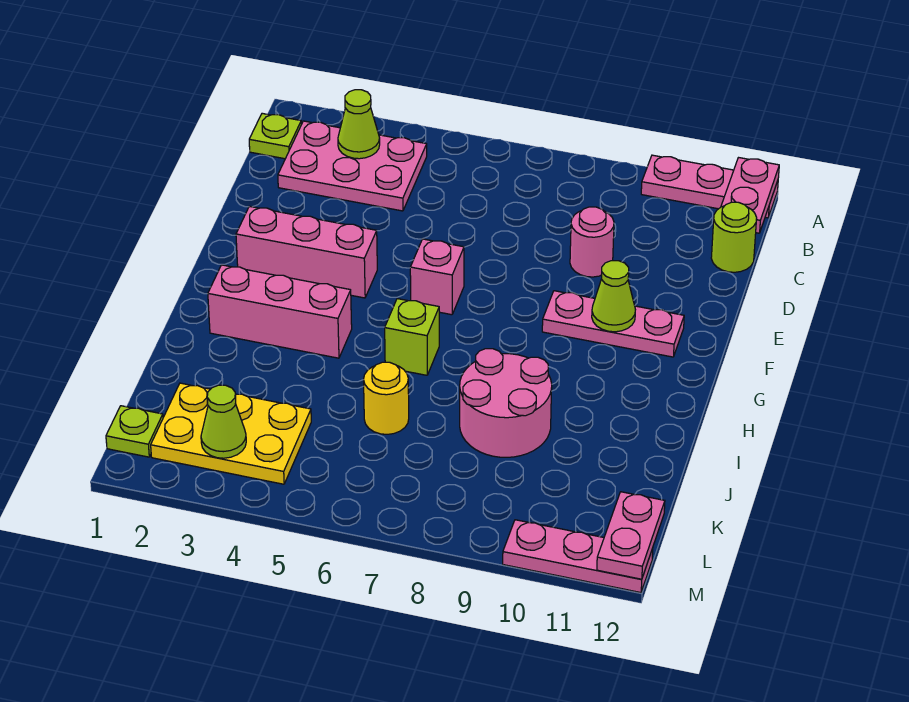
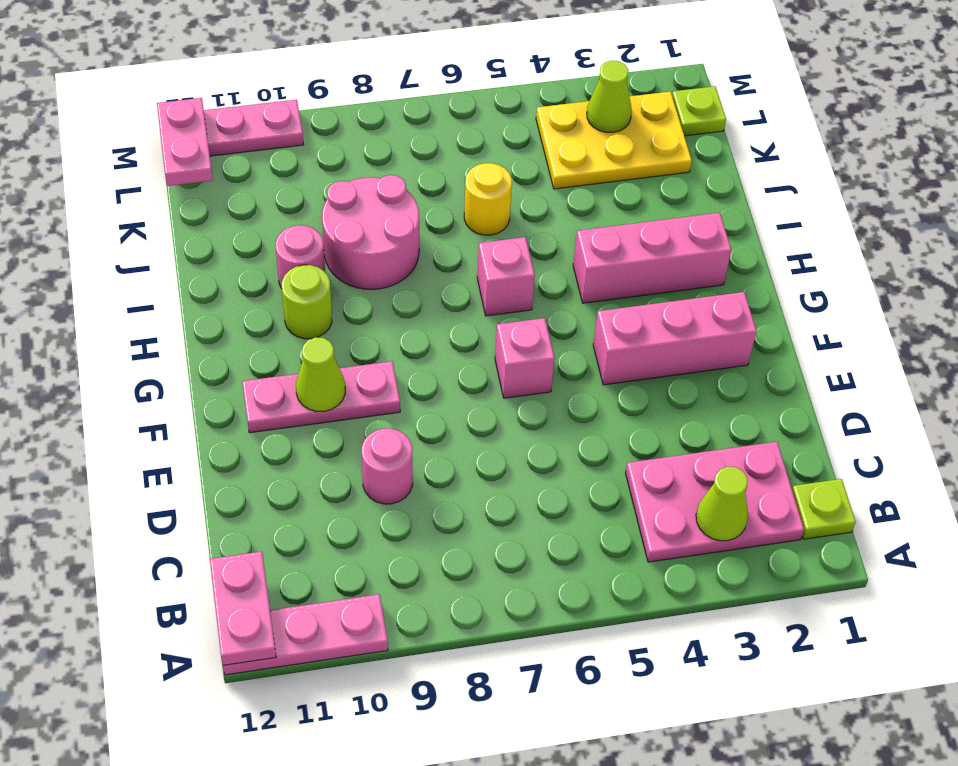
lime round brick C12 level 1 -> lime round brick H10 level 1
lime brick H6 level 1 -> pink brick H6 level 1
none -> pink round brick I10 level 1

